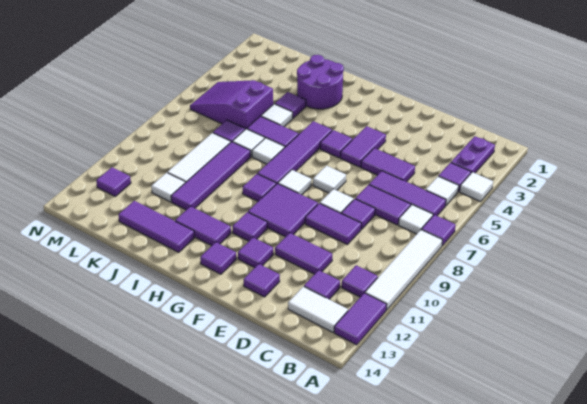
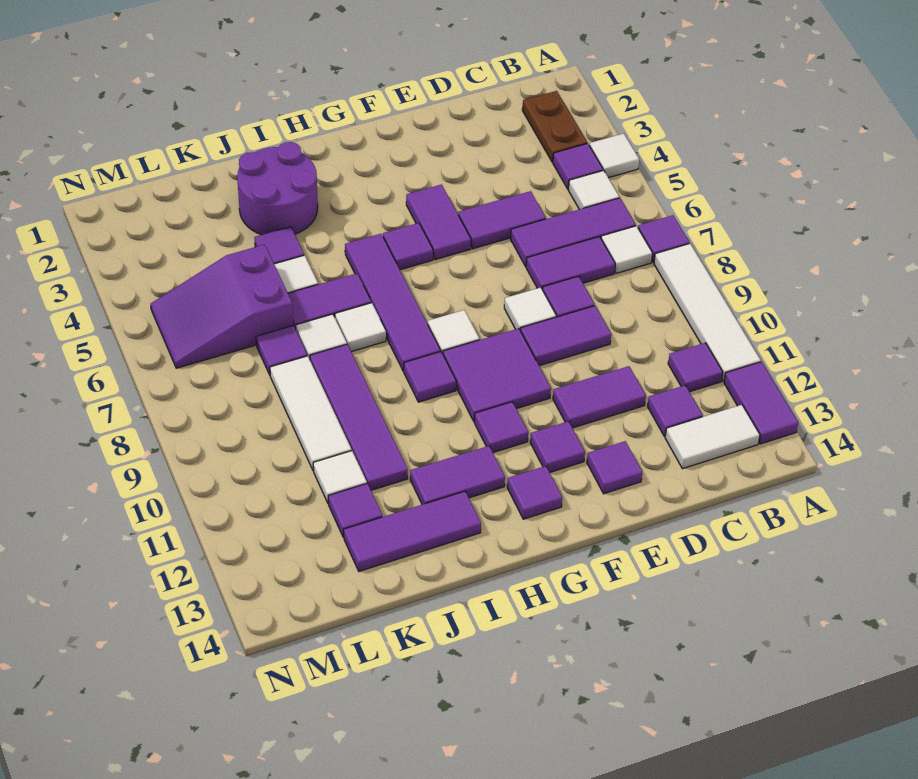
purple plate B2:B3 level 1 -> brown plate B2:B3 level 1
white tile F7 level 1 -> none
purple tile M12 level 1 -> purple tile K12 level 1

